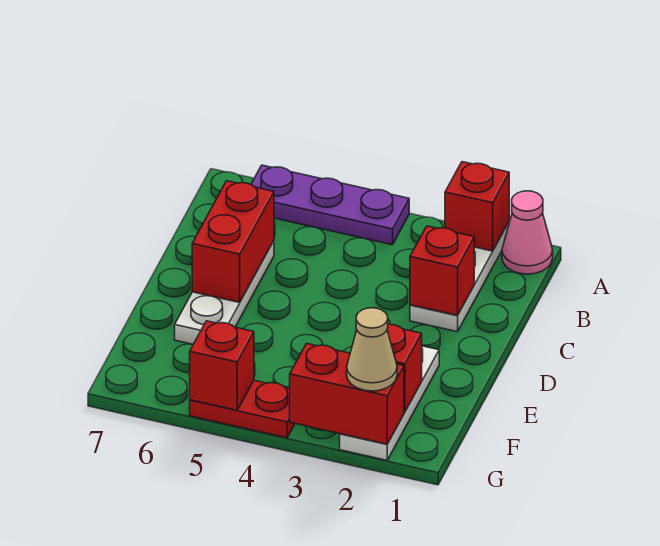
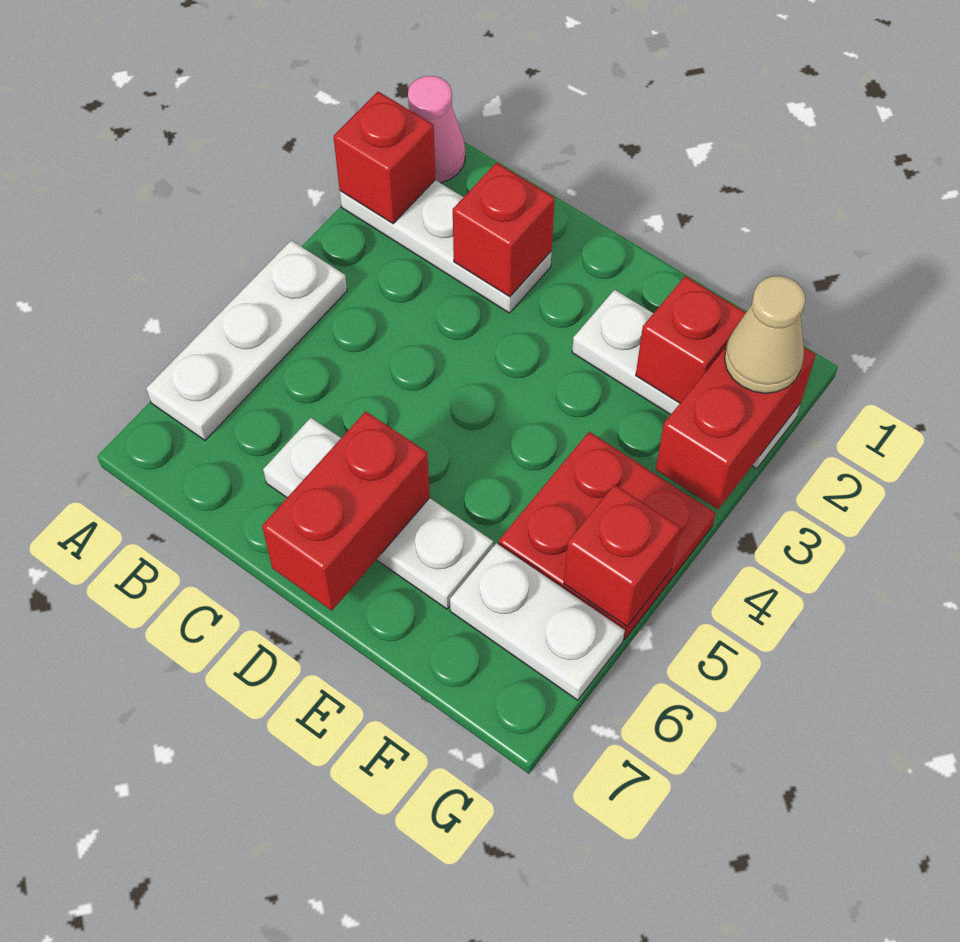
purple plate A4:A6 level 1 -> white plate A4:A6 level 1
red brick C6:D6 level 2 -> red brick D6:D7 level 2
none -> white plate F6:G6 level 1
red plate G4:G5 level 1 -> red plate F4:G5 level 1

